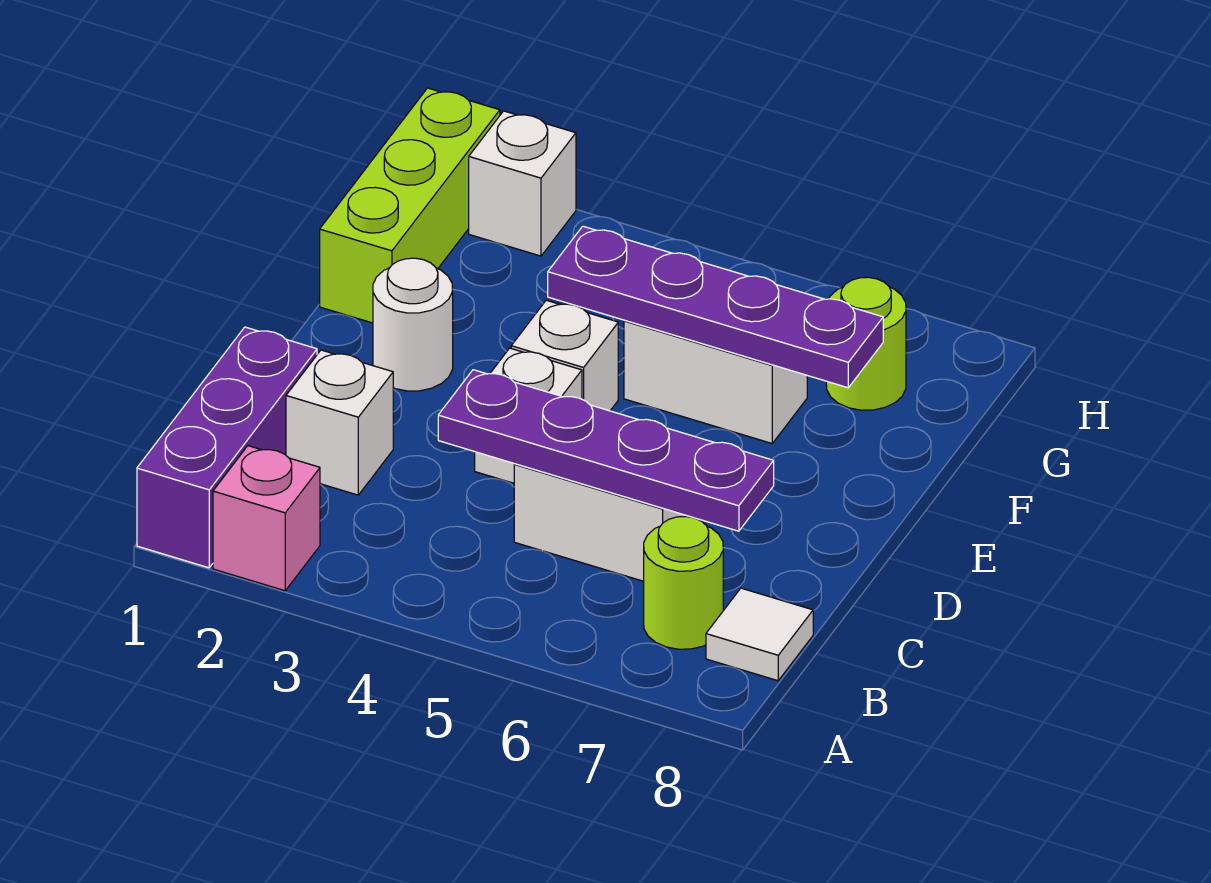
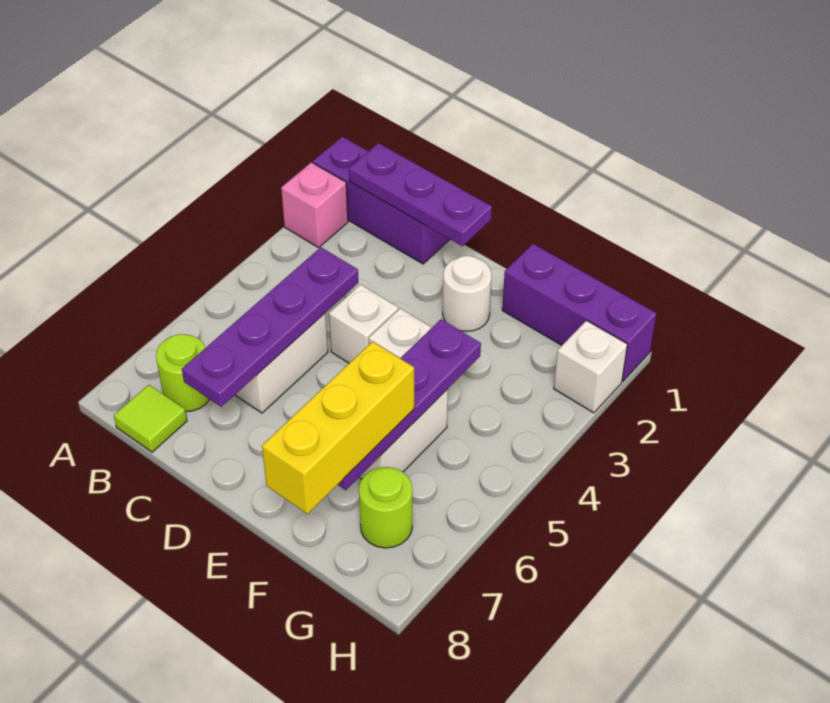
none -> purple plate B1:D1 level 2
white tile B8 level 1 -> lime tile B8 level 1
white brick C2 level 1 -> none
lime brick F1:H1 level 1 -> purple brick F1:H1 level 1
none -> yellow brick F6:F8 level 3

